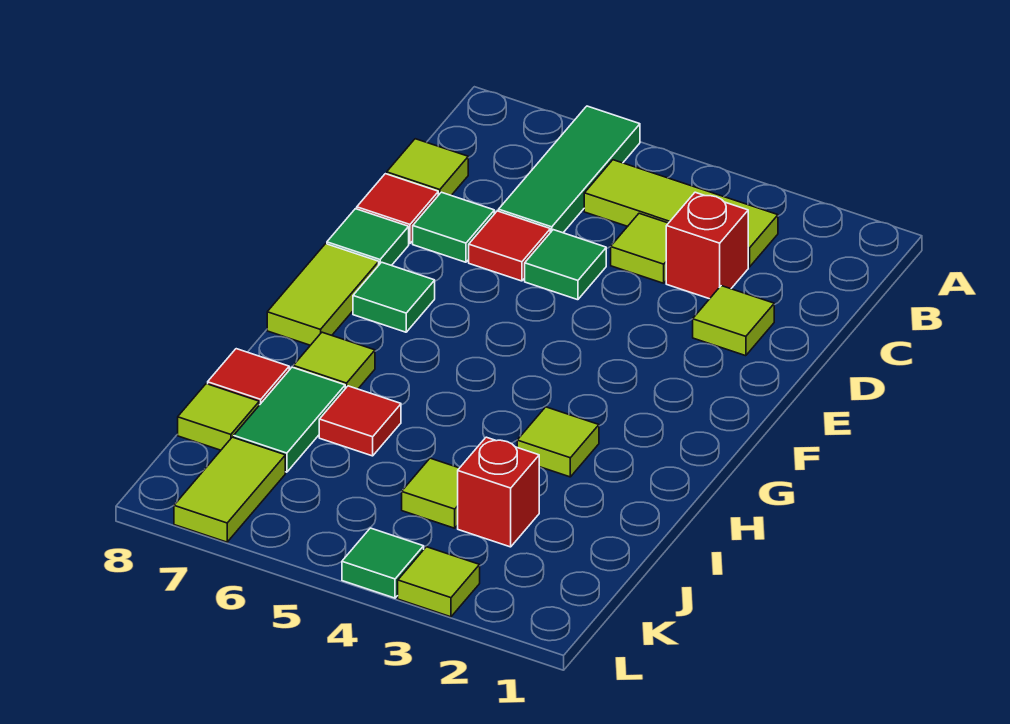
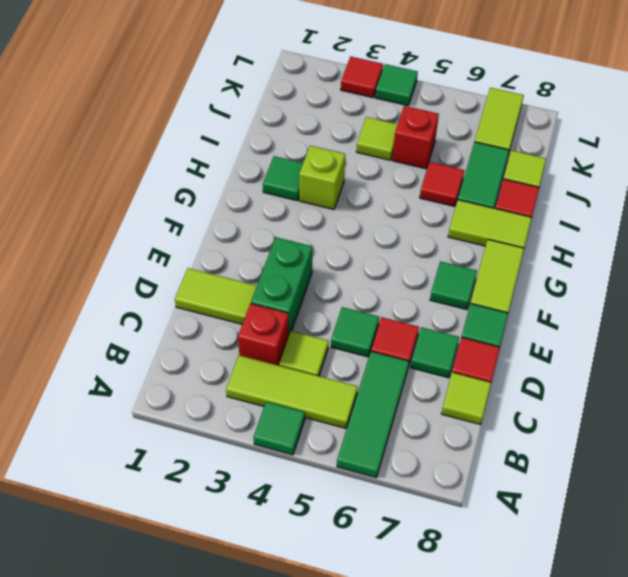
none -> green tile A4 level 1
lime tile D2 level 1 -> lime tile D1:D2 level 1
none -> green brick D3:E3 level 1
none -> green tile H2 level 1
lime tile H3 level 1 -> lime brick H3 level 1
lime tile H7 level 1 -> lime tile H7:H8 level 1
red brick J3 level 1 -> red brick J5 level 1
lime tile L3 level 1 -> red tile L3 level 1

